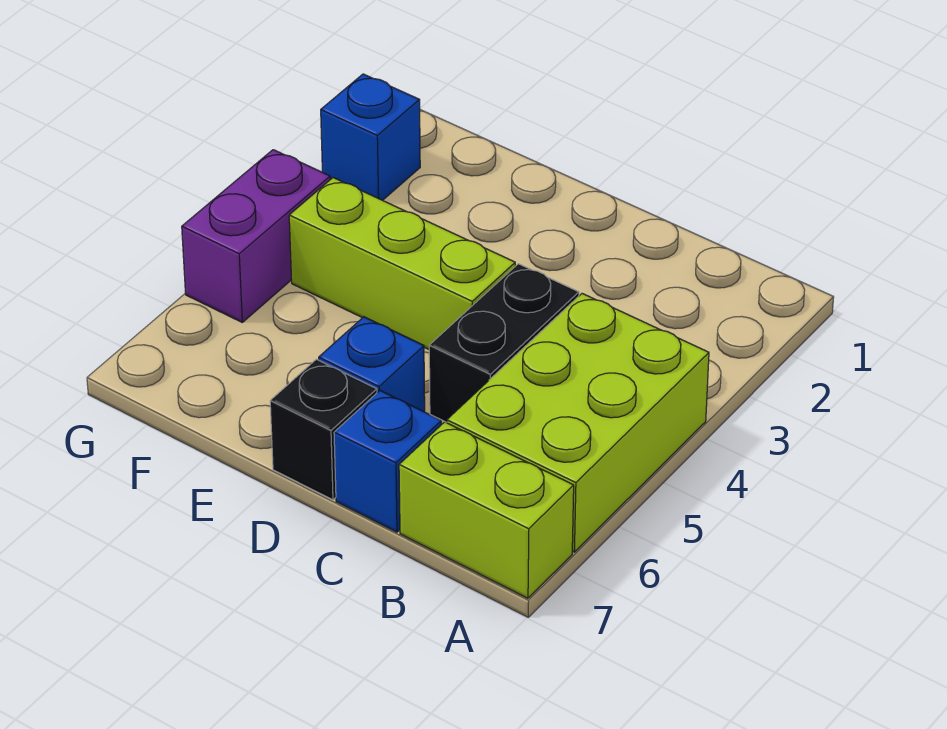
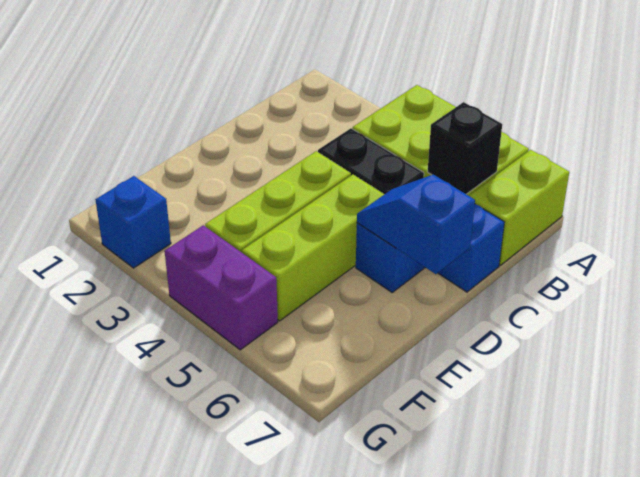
none -> lime brick D5:F5 level 1
none -> blue slope D6:D7 level 2 top 7
black brick D7 level 1 -> black brick B6 level 2

